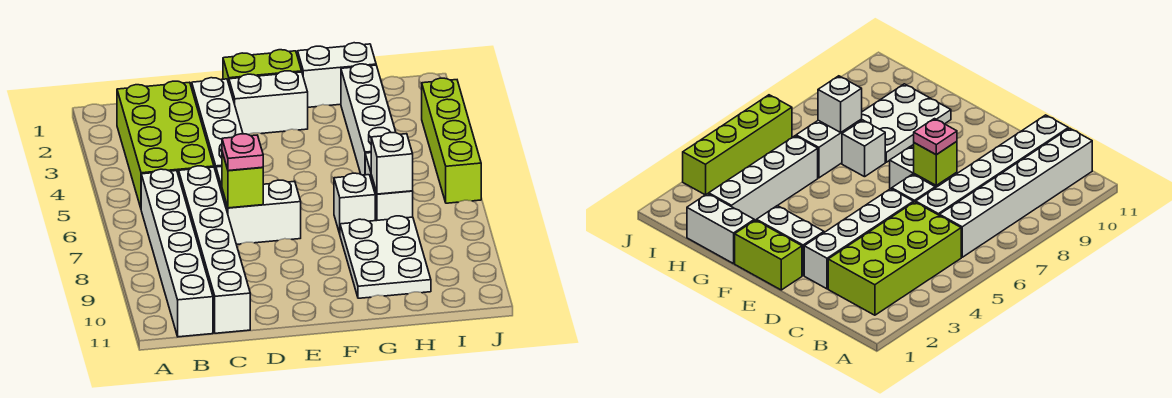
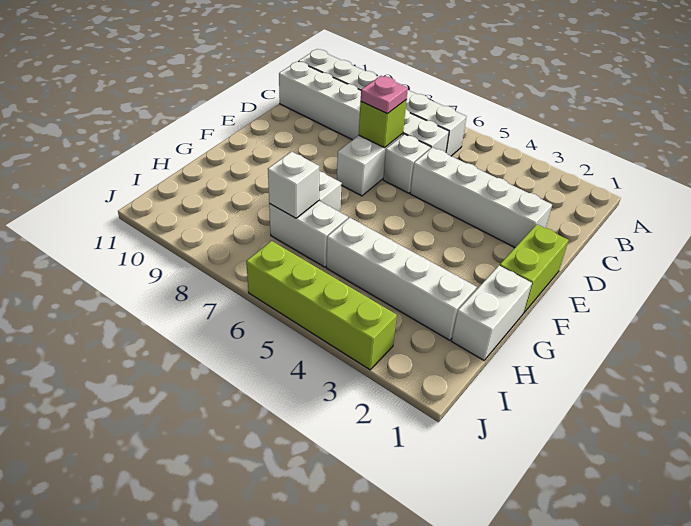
lime brick B2:C5 level 1 -> none
white brick E2:F2 level 1 -> none
white plate G8:H10 level 1 -> none

